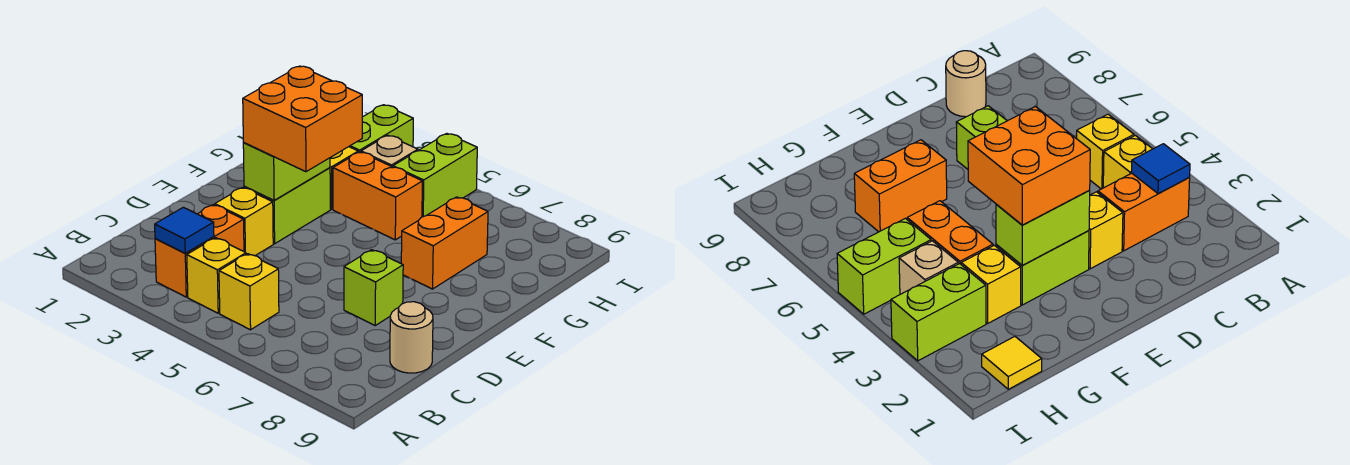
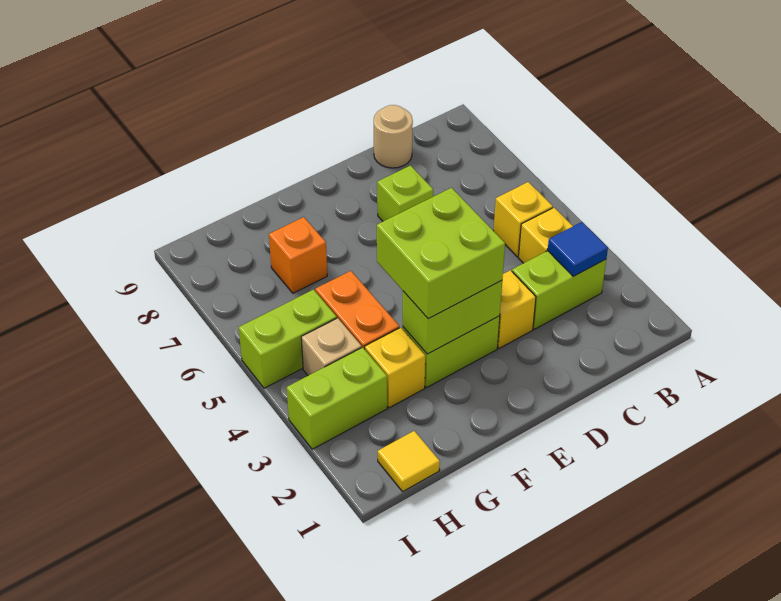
orange brick B3:C3 level 1 -> lime brick B3:C3 level 1
orange brick E3:F4 level 3 -> lime brick E3:F4 level 3
orange brick F7:G7 level 1 -> orange brick G7 level 1

